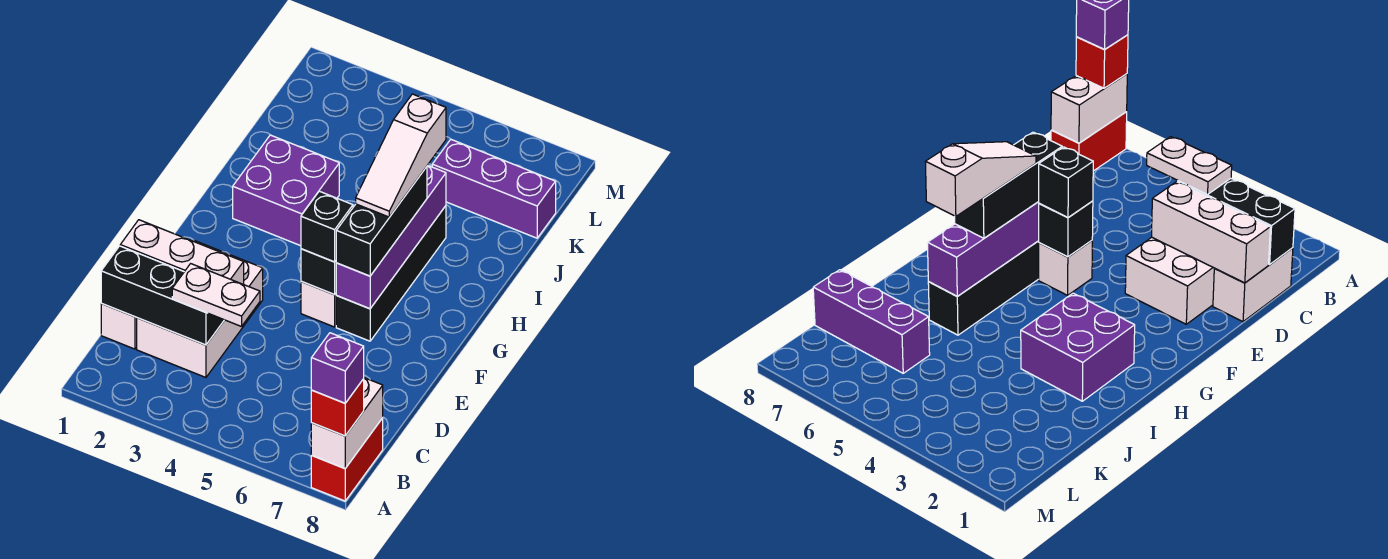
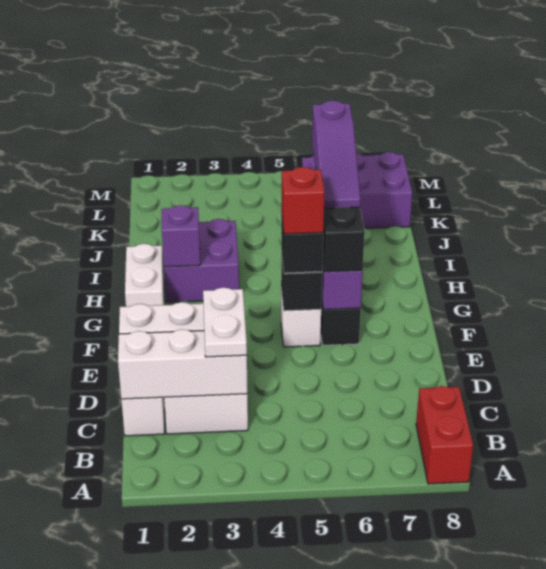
white brick A8:B8 level 2 -> white brick G1:H1 level 1
red brick A8 level 3 -> red brick F5 level 4
purple brick A8 level 4 -> purple brick H2 level 2
black brick C1:C3 level 2 -> white brick C1:C3 level 2
white plate C3:C4 level 3 -> white plate C3:D3 level 3
white slope G6:I6 level 4 top I -> purple slope G6:I6 level 4 top I
purple brick K6:K8 level 1 -> purple brick K6:L8 level 1

